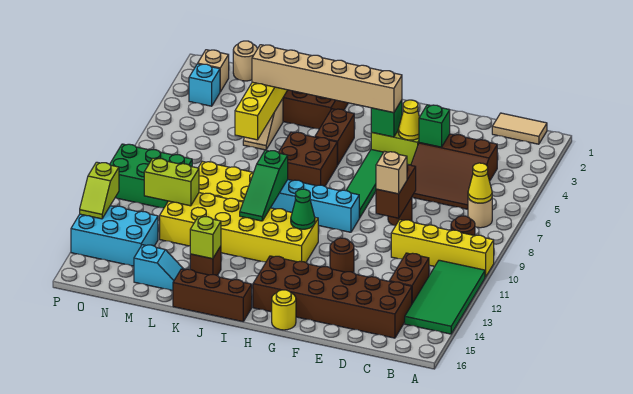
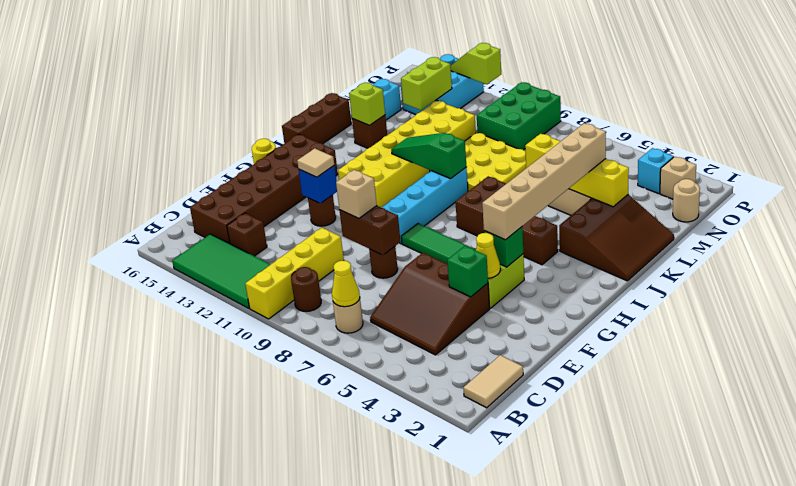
brown slope C4:E6 level 1 top 4 -> brown slope C4:E6 level 1 top E
brown brick C12:C13 level 1 -> brown brick C13 level 1
none -> blue brick F12 level 2
none -> tan tile F12 level 3
green cone H11 level 2 -> none
lime brick M11:N11 level 2 -> lime brick M13:N13 level 2

